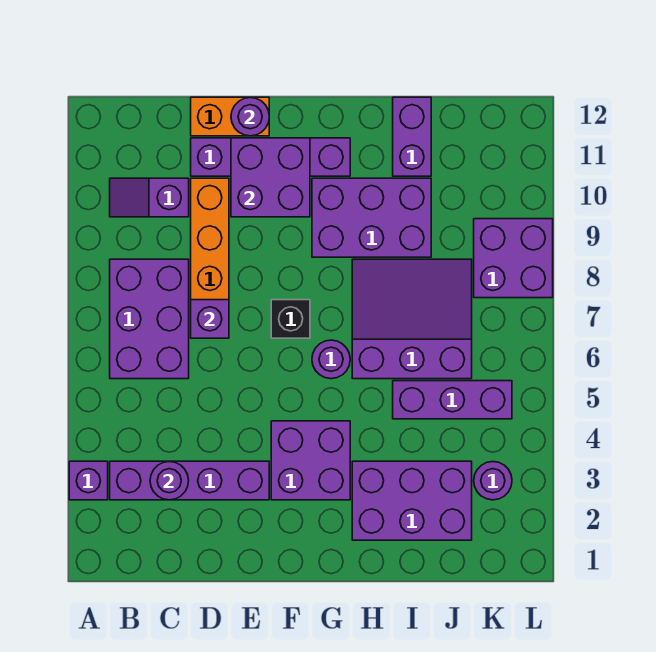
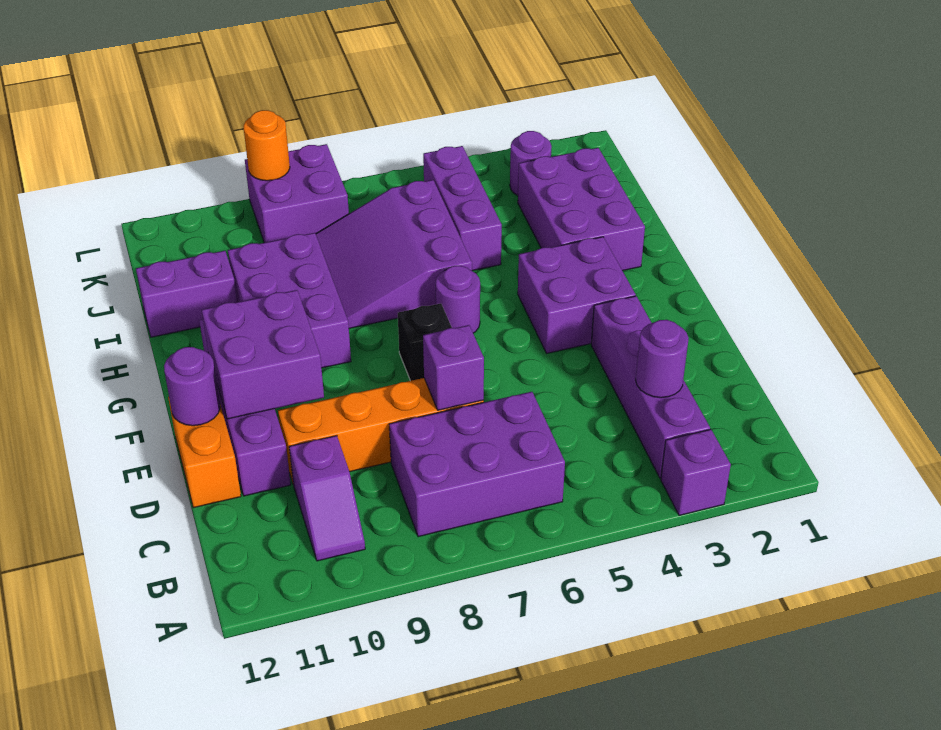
none -> orange round brick L9 level 2

